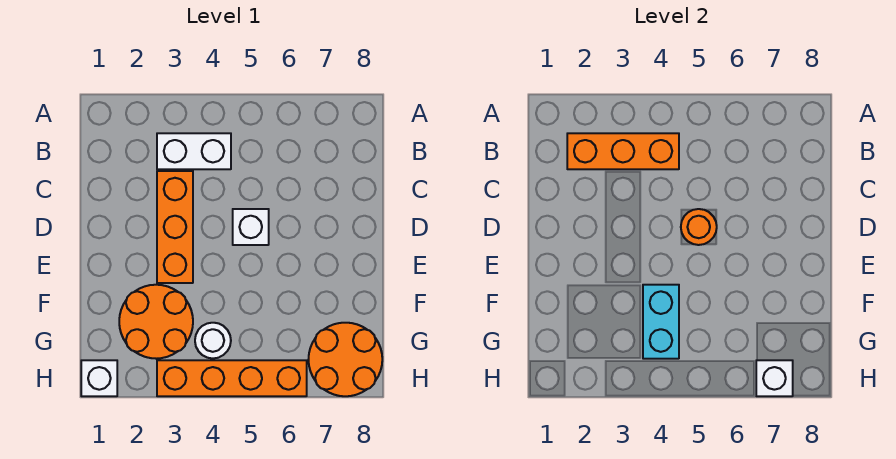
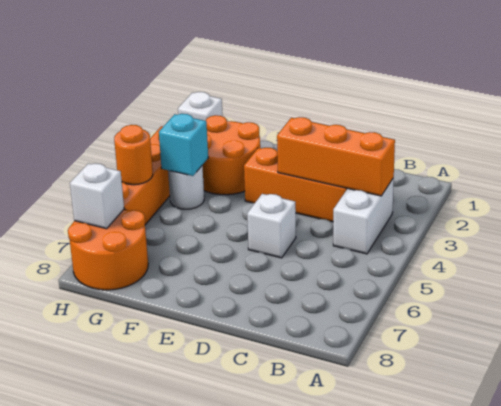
orange brick B2:B4 level 2 -> orange brick B3:D3 level 2
orange round brick D5 level 2 -> orange round brick H5 level 2
cyan brick F4:G4 level 2 -> cyan brick G4 level 2

